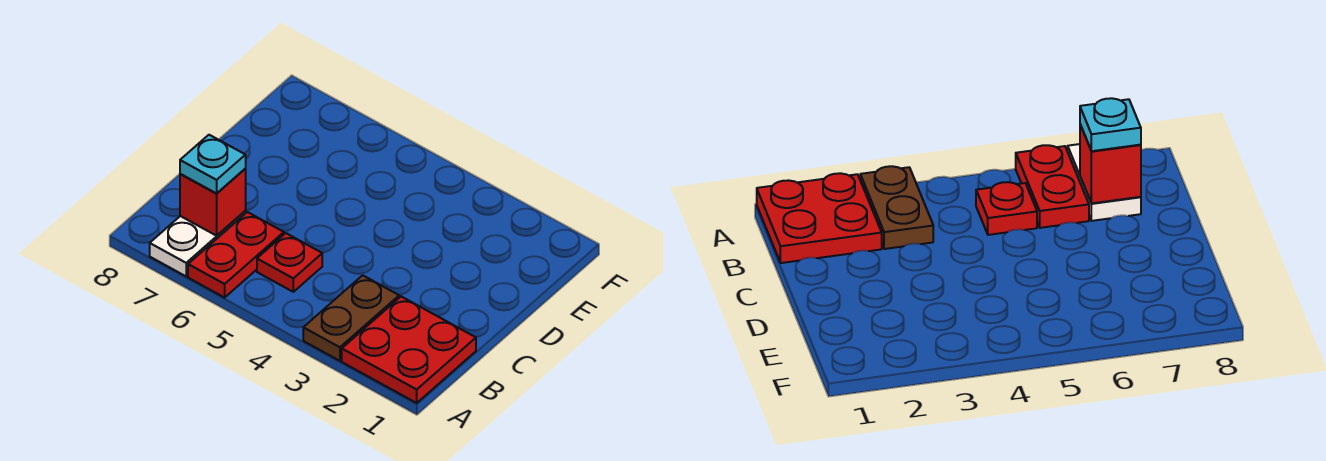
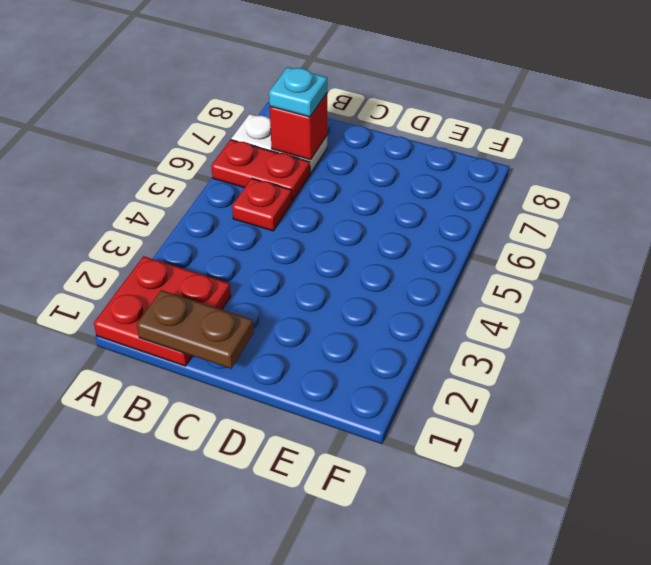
brown plate A3:B3 level 1 -> brown plate B1:C1 level 2

